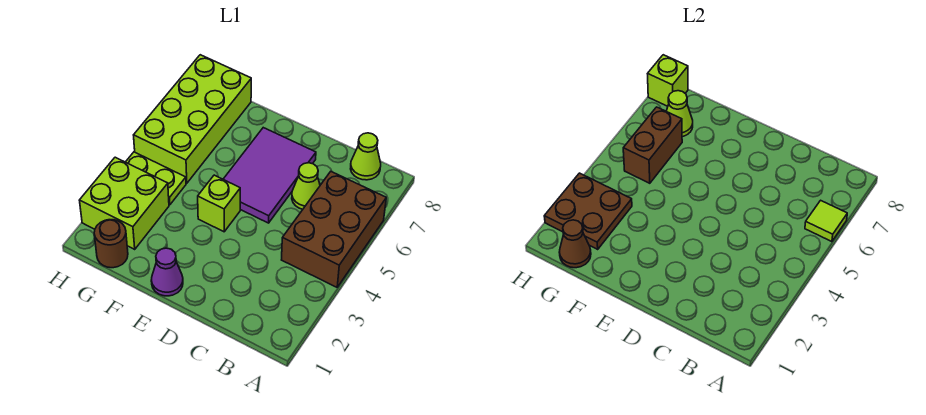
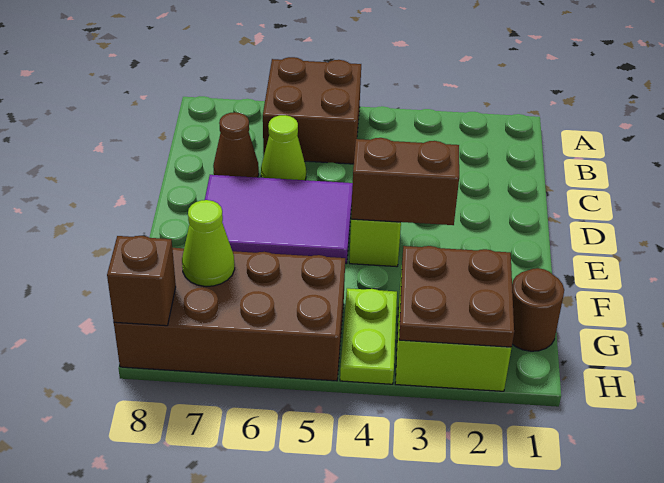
brown brick A4:B6 level 1 -> brown brick A5:B6 level 1
lime tile A6 level 2 -> none
lime cone B8 level 1 -> none
purple cone E1 level 1 -> none
brown cone G1 level 2 -> brown cone C7 level 1
lime brick G5:H8 level 1 -> brown brick G5:H8 level 1
brown brick G5:G6 level 2 -> brown brick E3:E4 level 2
lime brick H8 level 2 -> brown brick H8 level 2

